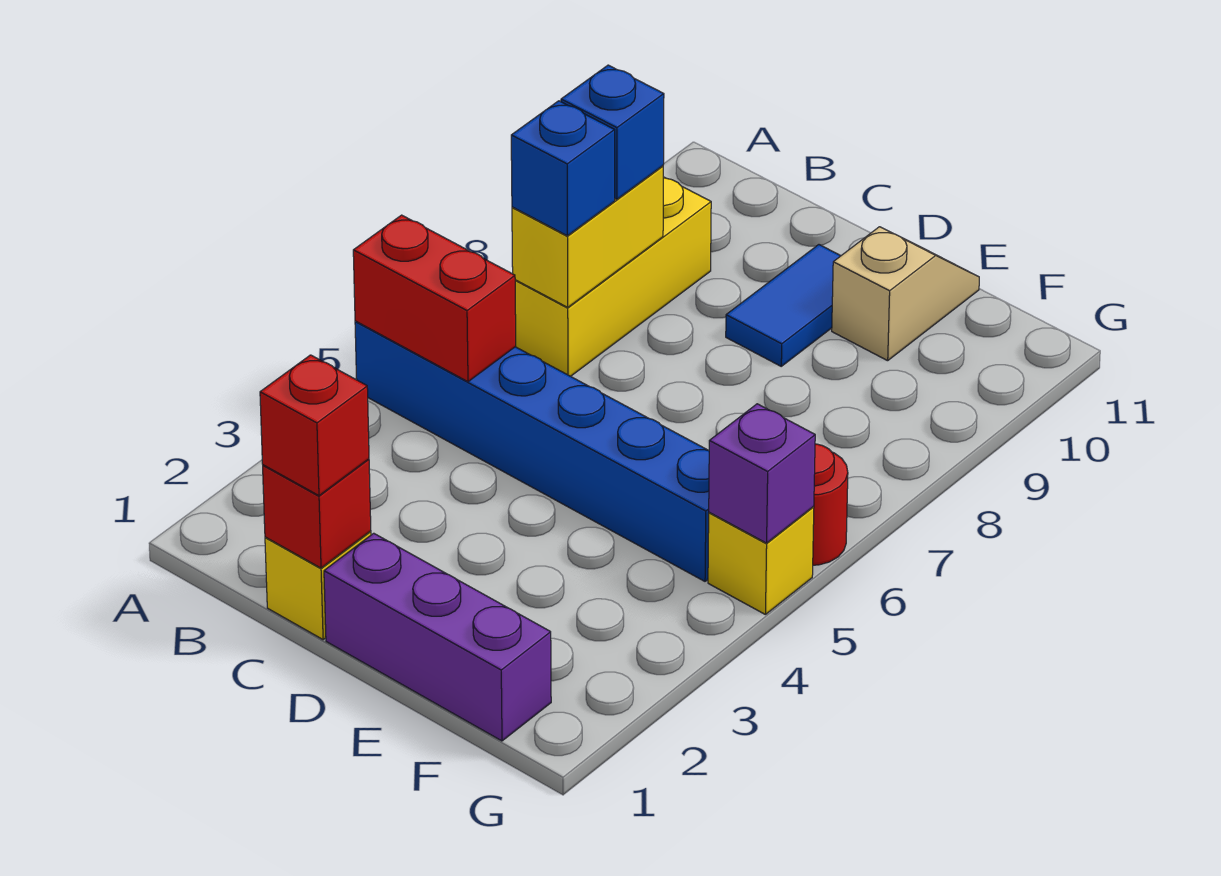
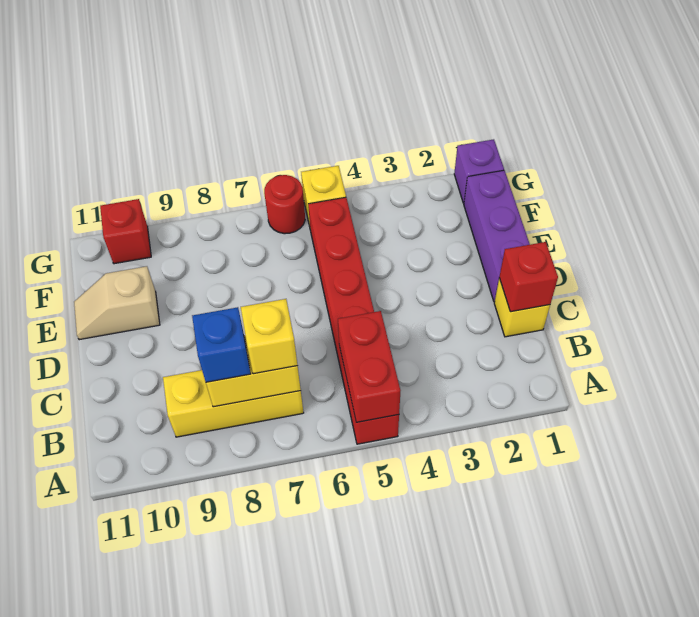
blue brick A5:F5 level 1 -> red brick A5:F5 level 1
blue brick B7 level 3 -> yellow brick B7 level 3
red brick C1 level 3 -> red brick G10 level 1
blue tile D9:D10 level 1 -> none
purple brick G5 level 2 -> purple brick G1 level 1

